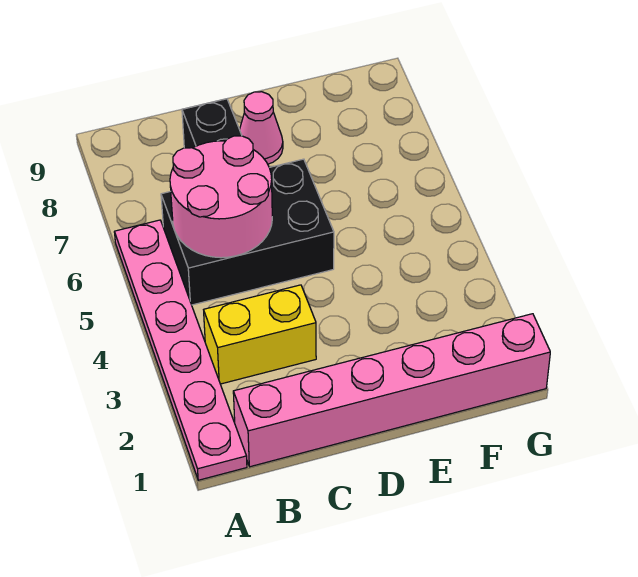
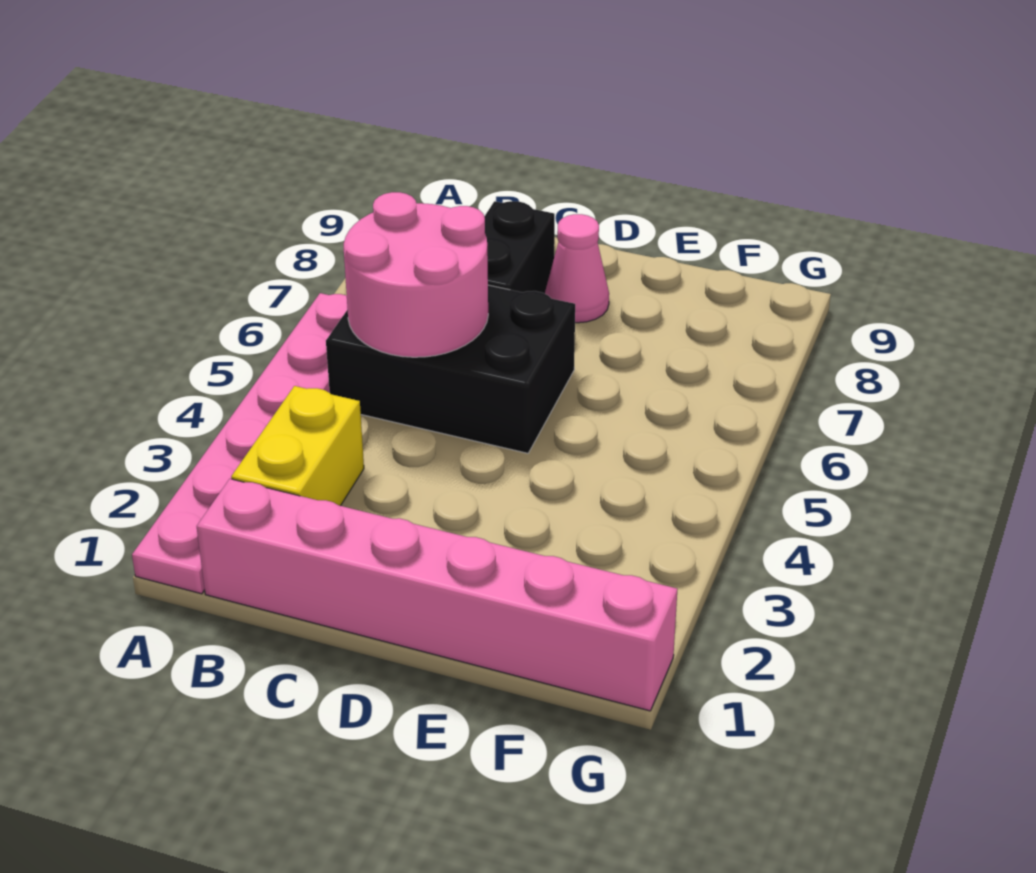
yellow brick B3:C3 level 1 -> yellow brick B2:B3 level 1

